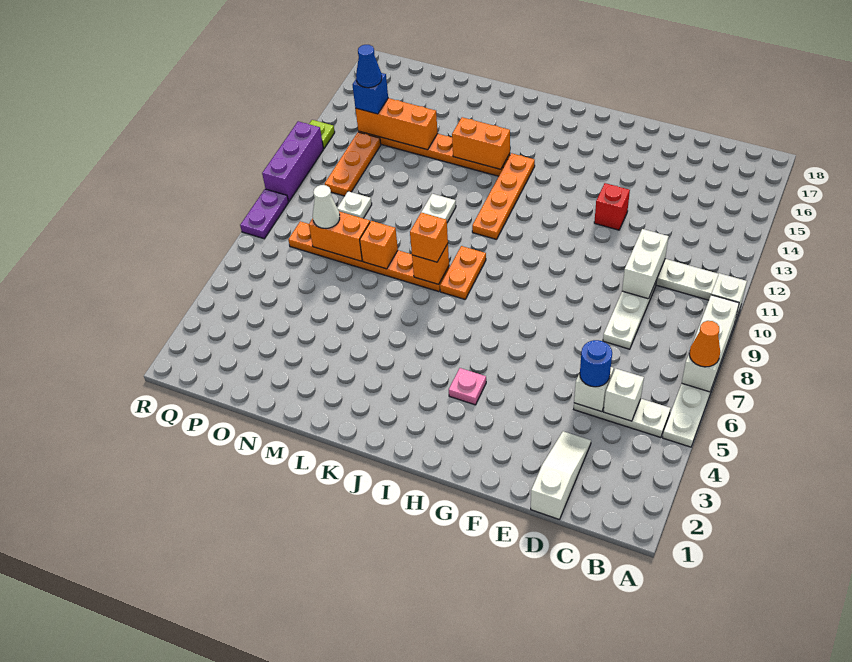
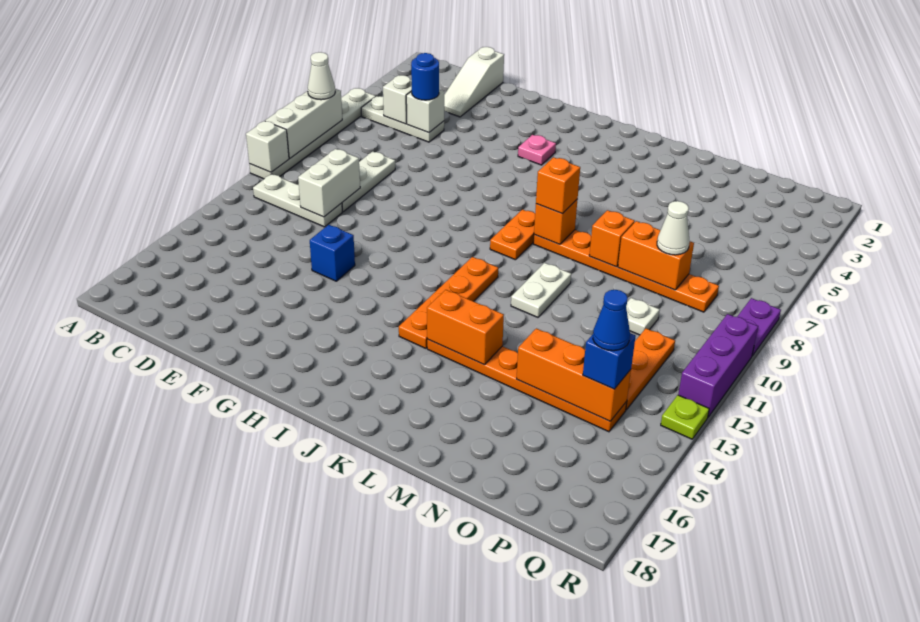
orange cone A7 level 3 -> white cone A7 level 3
red brick F13 level 1 -> blue brick F13 level 1

